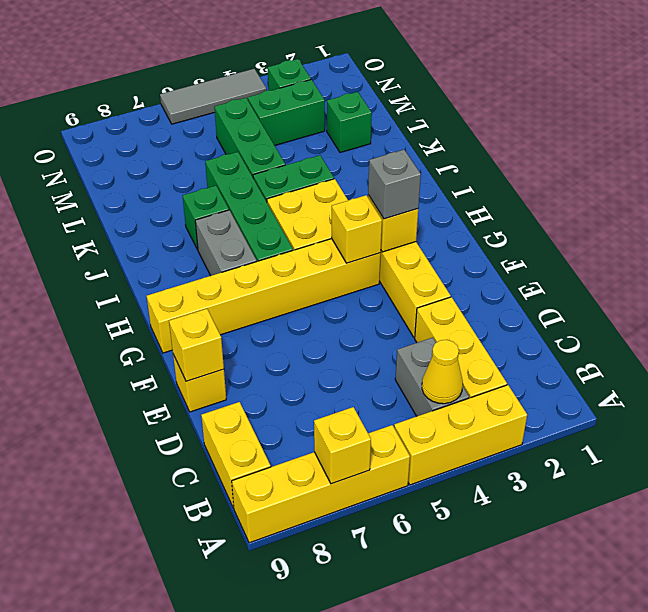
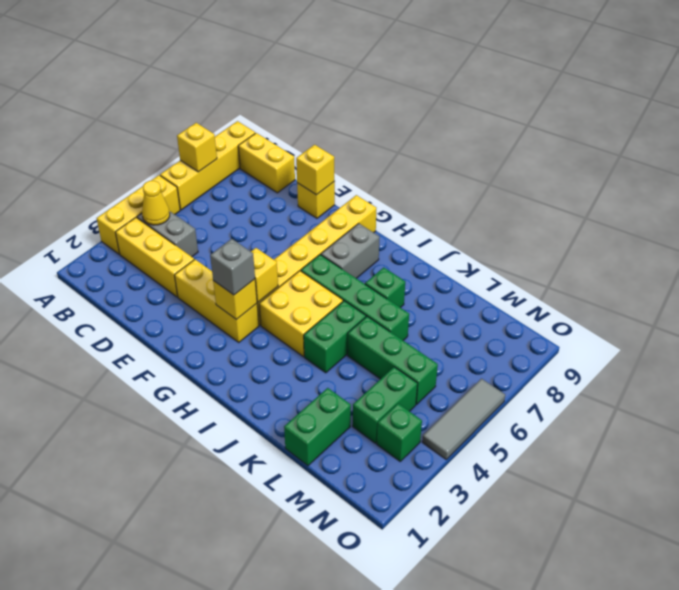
grey brick H7:I7 level 1 -> grey brick H7:H8 level 1
green brick L2 level 1 -> green brick L1:L2 level 1

